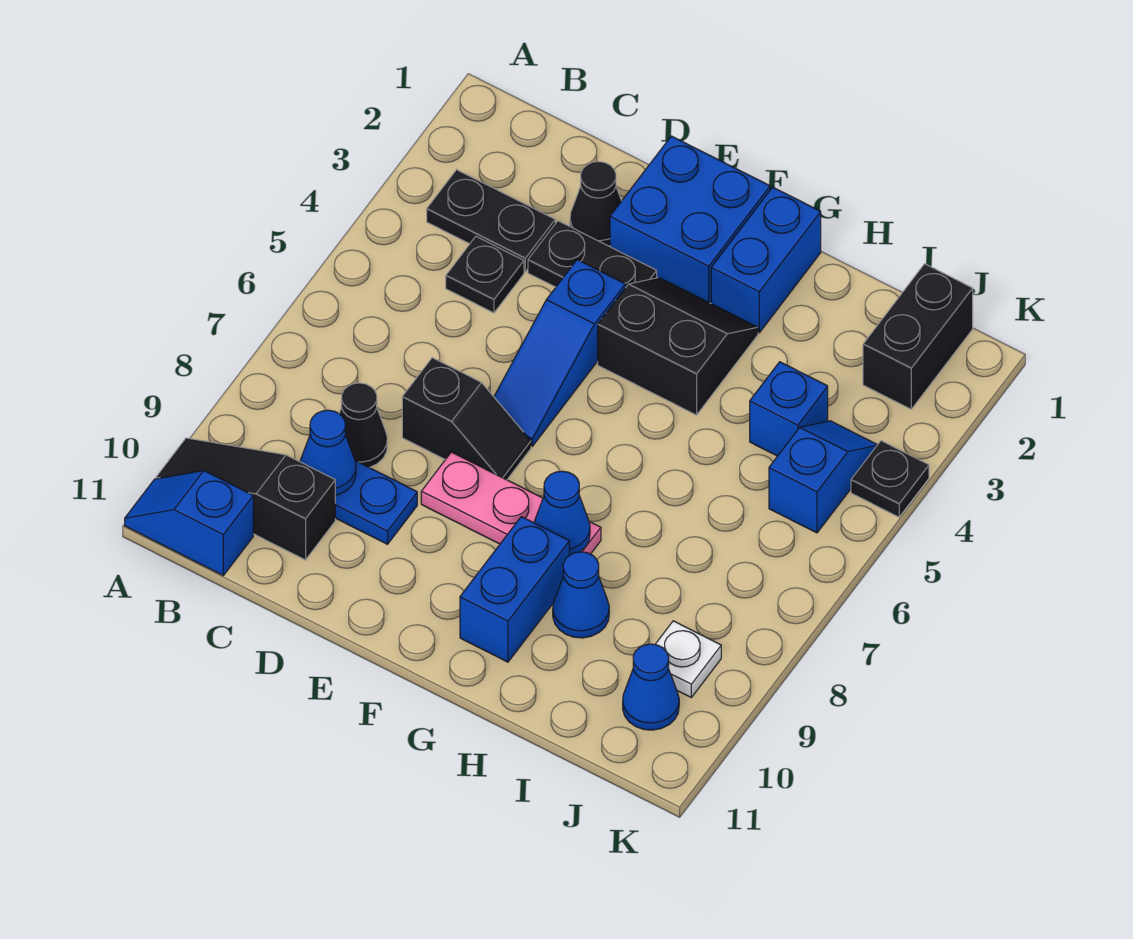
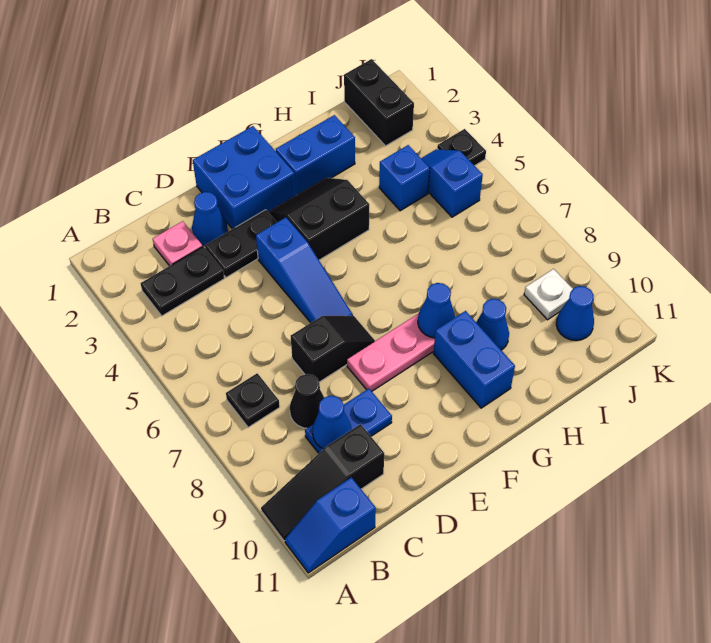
none -> pink plate C2 level 1
black plate C4 level 1 -> black plate B7 level 1
black cone D2 level 1 -> blue cone D2 level 1
blue brick G1:G2 level 1 -> blue brick G2:H2 level 1

